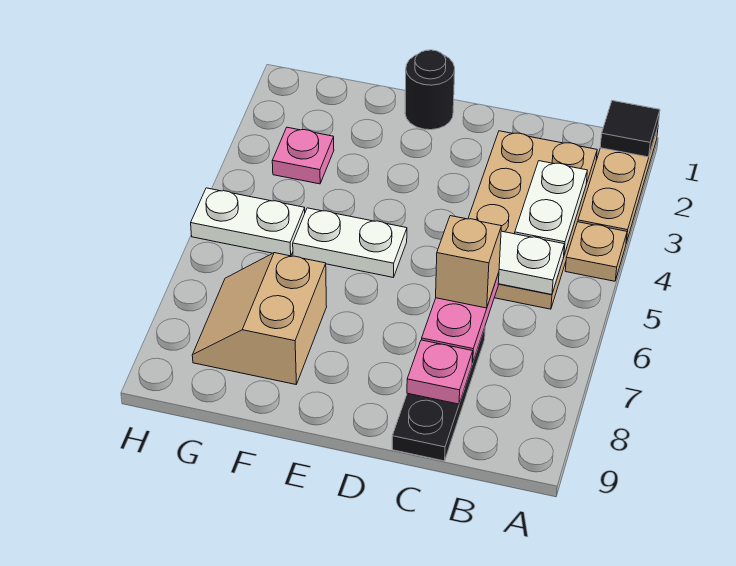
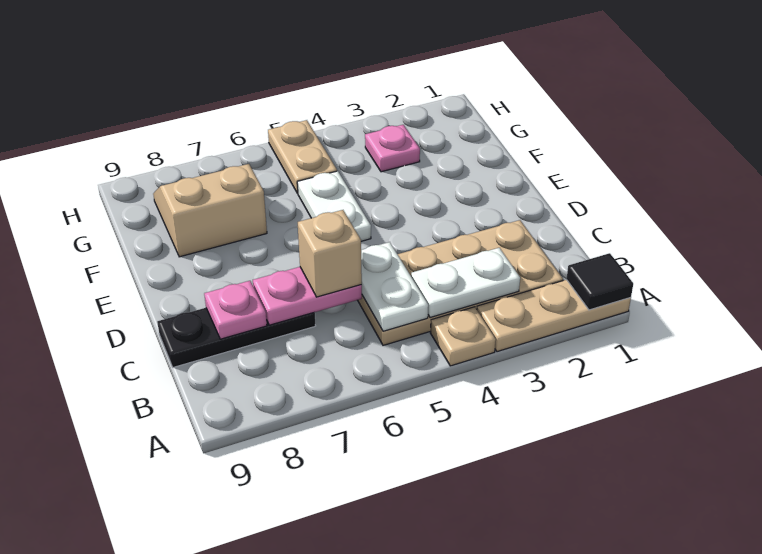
black round brick E1 level 1 -> none
white plate G5:H5 level 1 -> tan plate G5:H5 level 1

